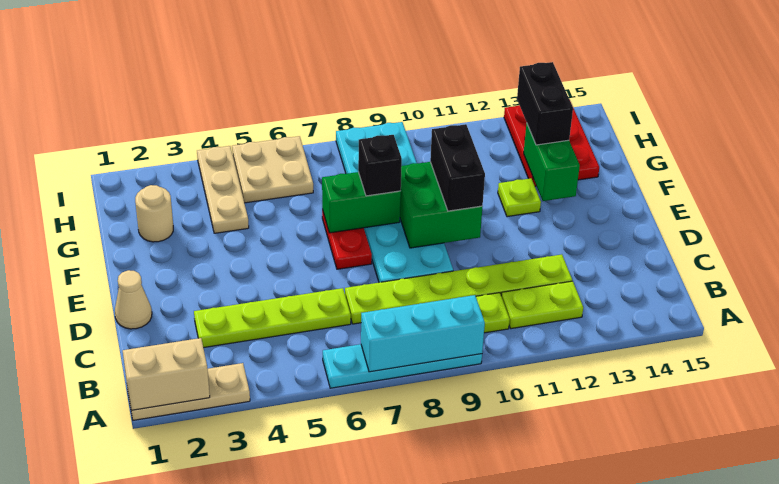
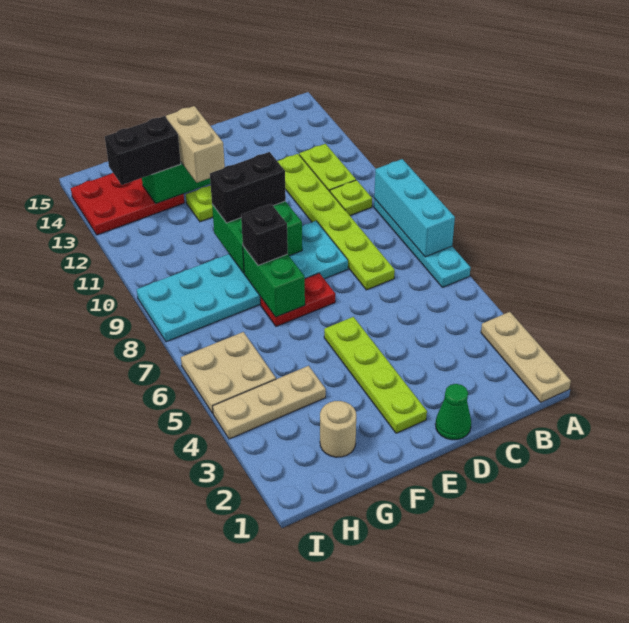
tan brick A1:A2 level 2 -> tan brick F12:F13 level 3
lime plate C3:C6 level 1 -> lime plate E2:E5 level 1
tan cone D1 level 1 -> green cone D1 level 1

